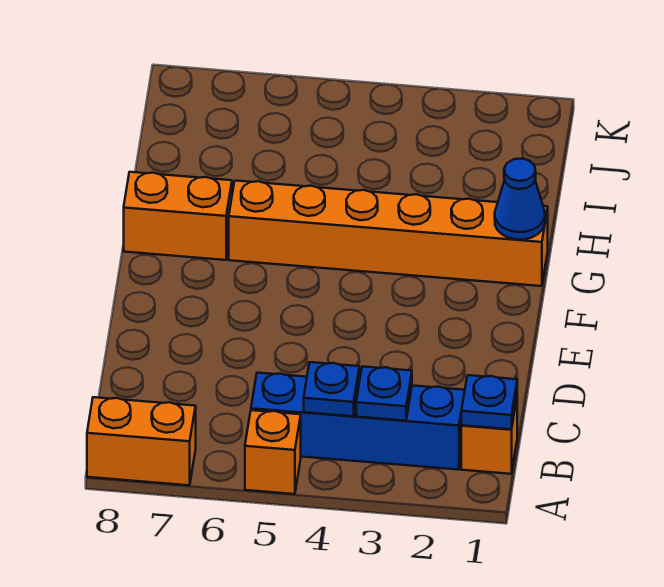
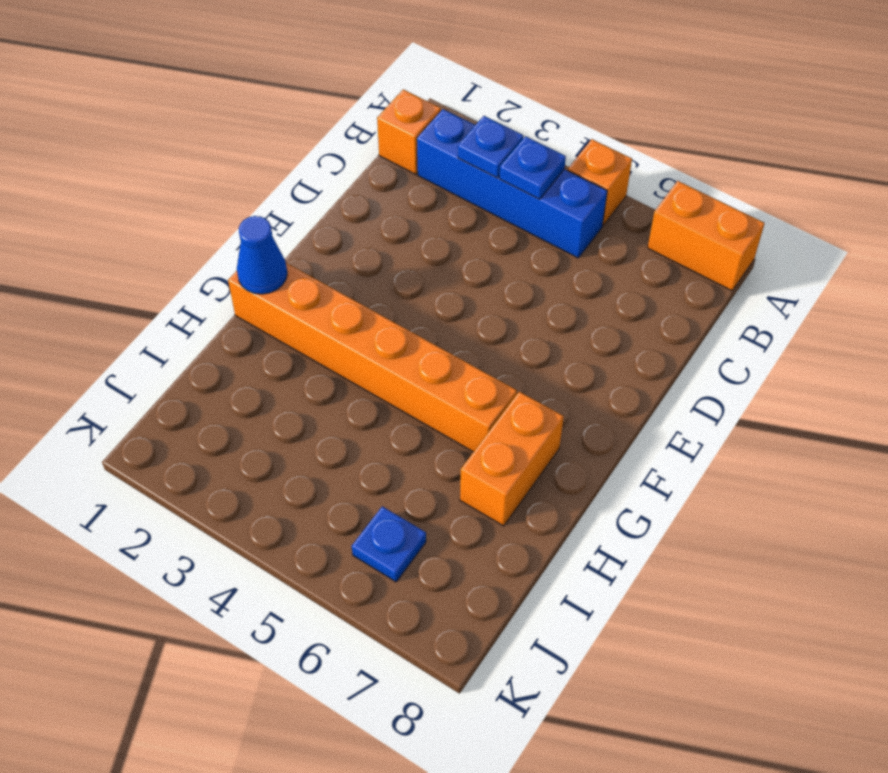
blue plate B1 level 2 -> blue plate J6 level 1
orange brick G7:G8 level 1 -> orange brick G7:H7 level 1

